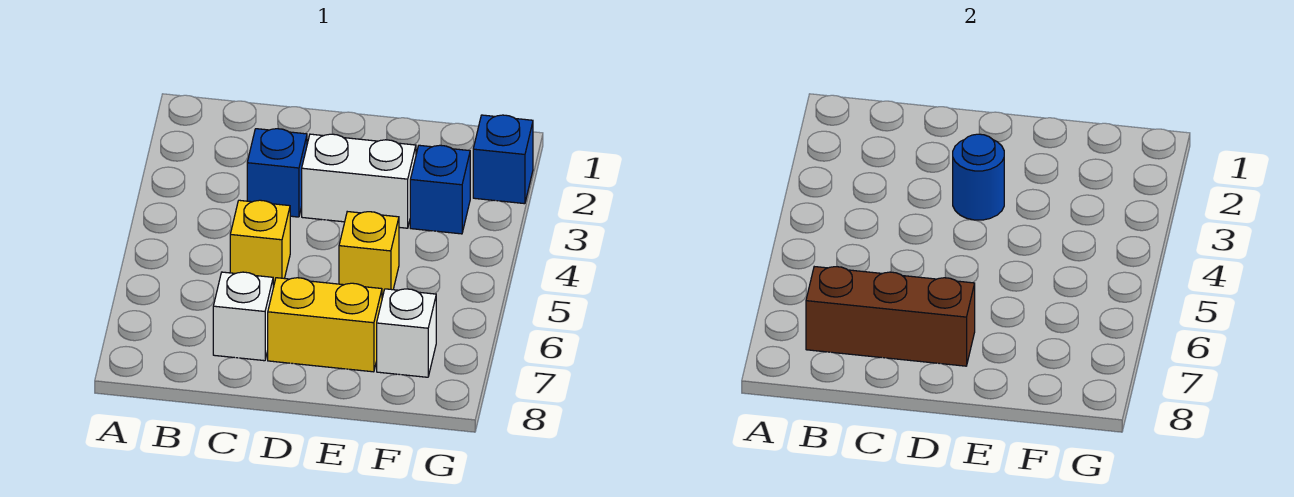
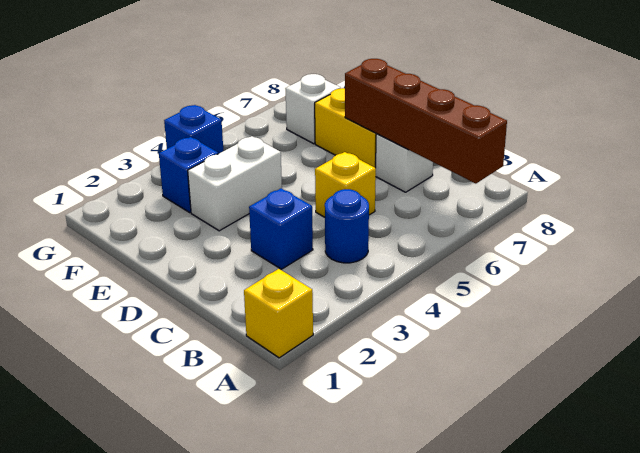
brown brick B7:D7 level 2 -> brown brick A7:D7 level 2
white brick D3:E3 level 1 -> white brick E3:E4 level 1
blue round brick D3 level 2 -> blue round brick B4 level 1
yellow brick E5 level 1 -> yellow brick A1 level 1
blue brick G2 level 1 -> blue brick G4 level 1

